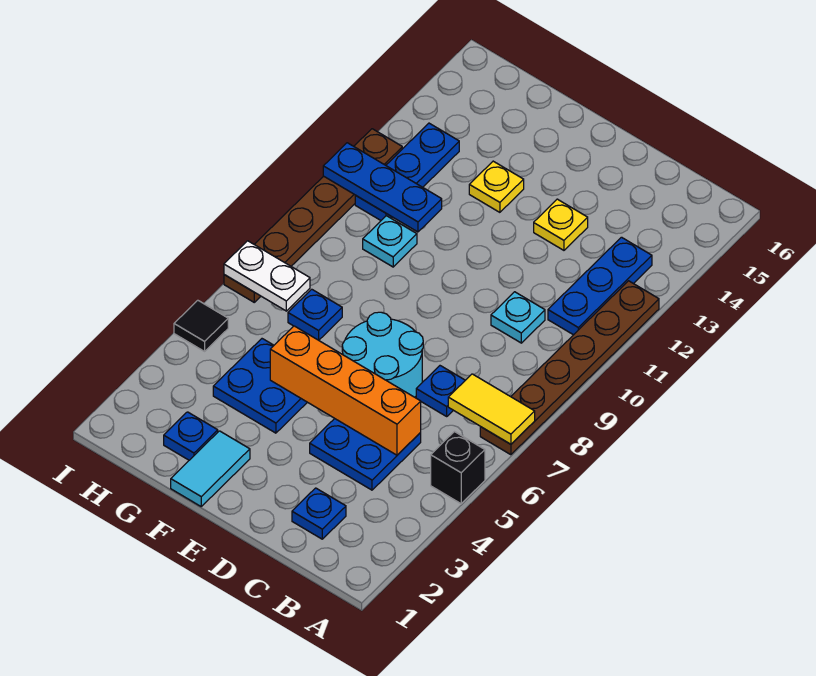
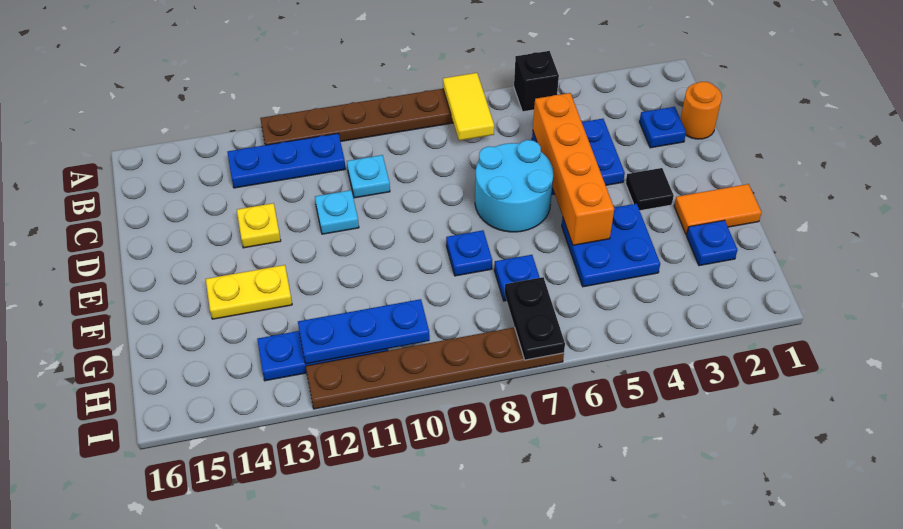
none -> orange round brick C1 level 1
blue plate C7 level 1 -> blue plate F8 level 1
cyan tile F1:F2 level 1 -> orange tile F1:F2 level 1
yellow plate F13 level 1 -> yellow plate F13:F14 level 1
cyan plate G10 level 1 -> cyan plate D11 level 1
blue plate G11:I11 level 2 -> blue plate H10:H12 level 2
white plate H7:I7 level 2 -> black plate H7:I7 level 2
black tile I5 level 1 -> black tile E3 level 1

